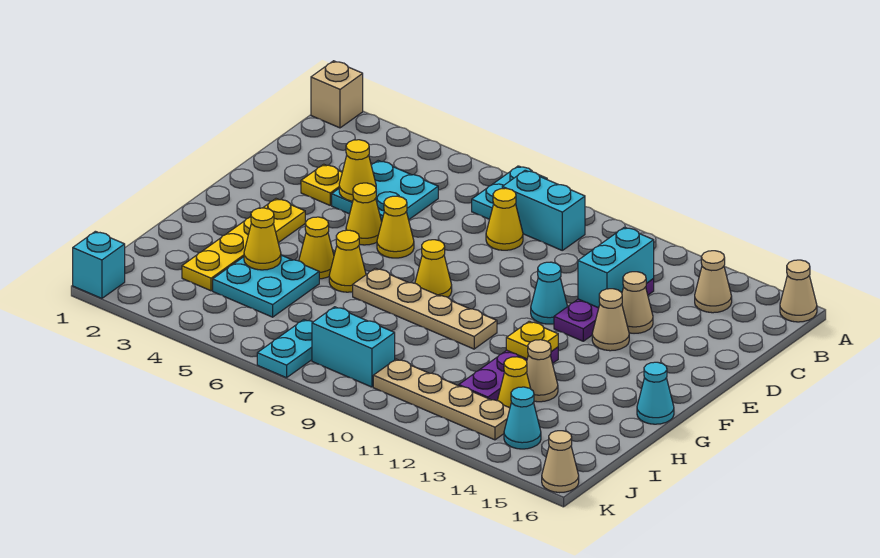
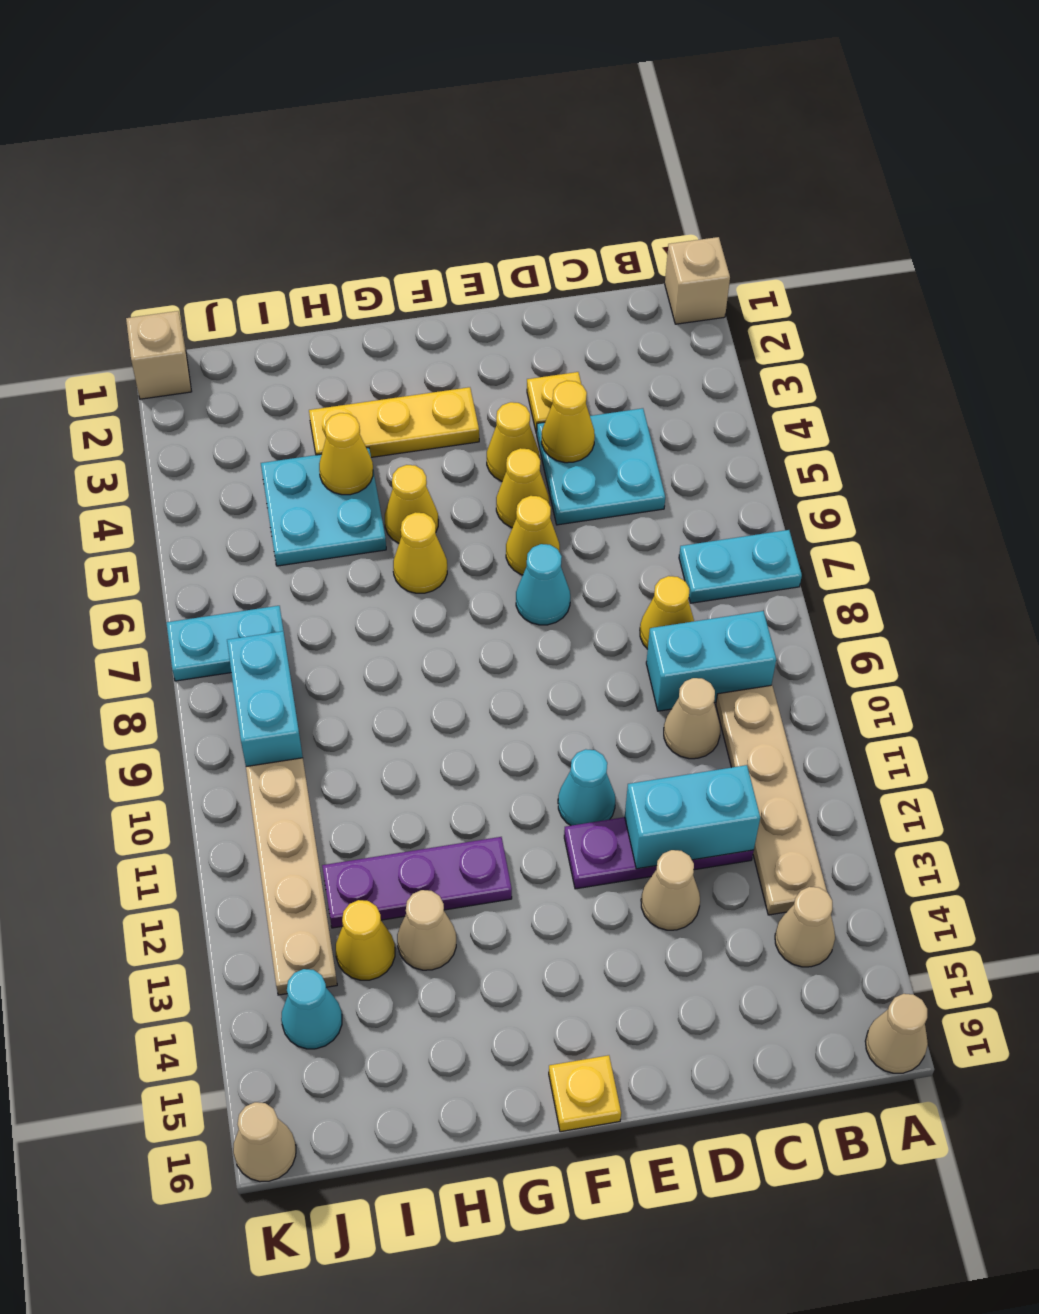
cyan brick B8:B9 level 1 -> cyan brick B9:C9 level 1
tan cone E13 level 1 -> tan cone C10 level 1
yellow plate F3:I3 level 1 -> yellow plate F3:H3 level 1
yellow cone F8 level 1 -> yellow cone E4 level 1
tan plate G7:G10 level 1 -> tan plate B10:B13 level 1
yellow plate G12 level 2 -> yellow plate F16 level 1
cyan cone G16 level 1 -> cyan cone E7 level 1
cyan brick K1 level 1 -> tan brick K1 level 1

